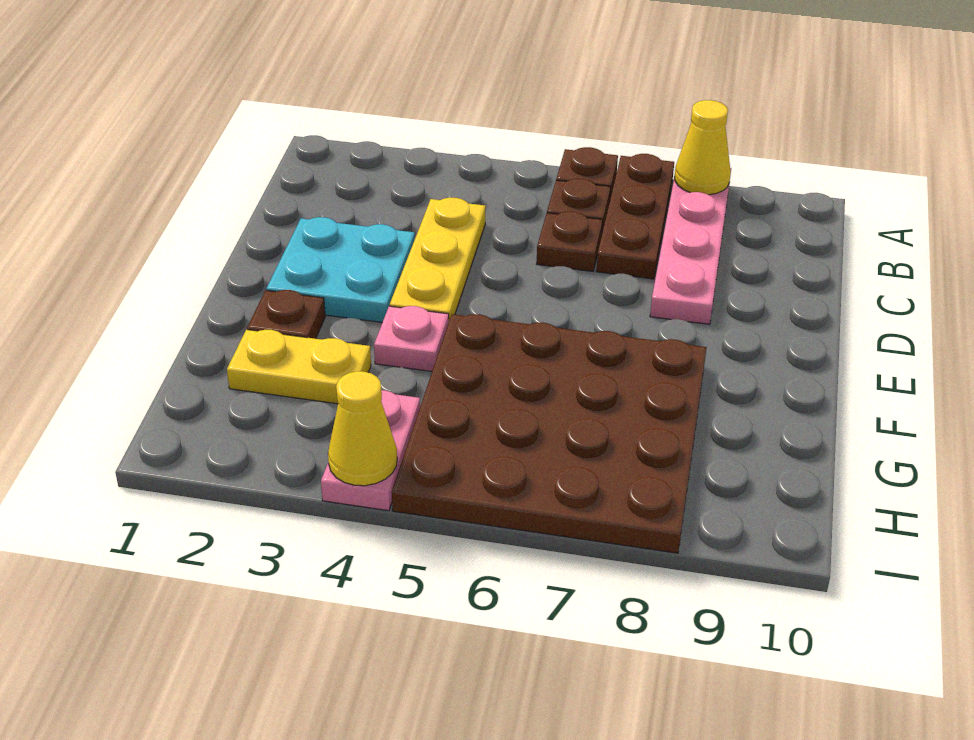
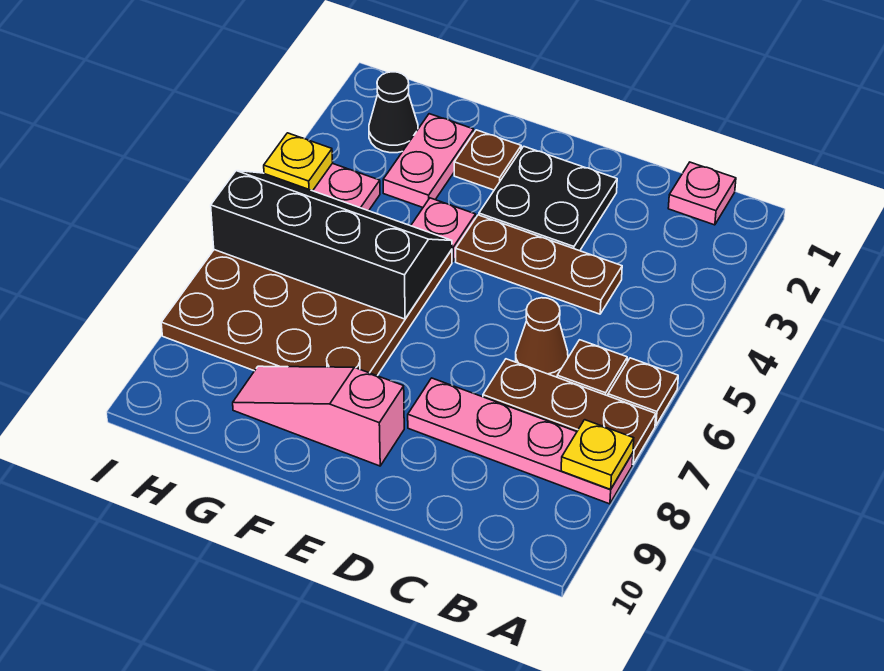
yellow cone A8 level 2 -> yellow plate A8 level 2
none -> pink plate B1 level 1
yellow plate C4:E4 level 1 -> brown plate C4:E4 level 1
brown plate C6 level 1 -> brown cone C6 level 1
cyan plate D2:E3 level 1 -> black plate D2:E3 level 1
none -> pink slope E9:G9 level 1 top E
none -> black slope F5:I6 level 2 top 6
yellow plate G2:G3 level 1 -> pink plate G2:G3 level 1
none -> black cone H2 level 1
yellow cone I4 level 2 -> yellow plate I4 level 2

